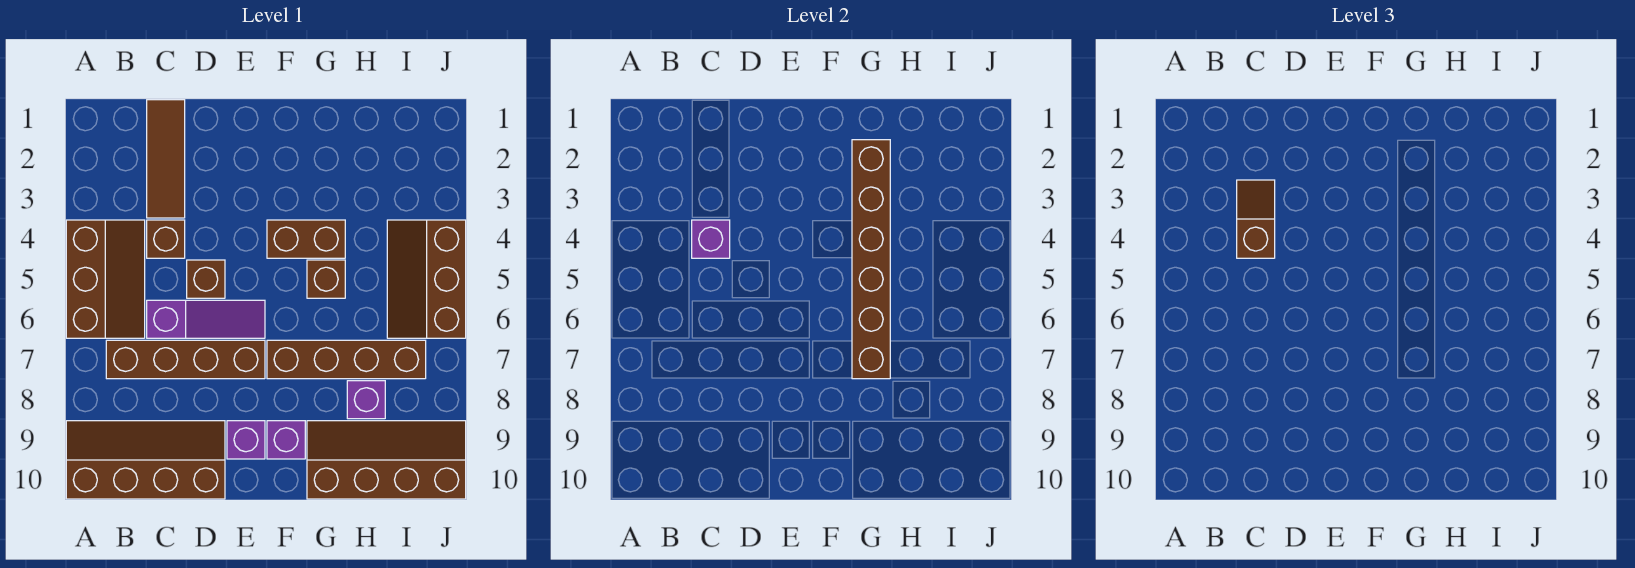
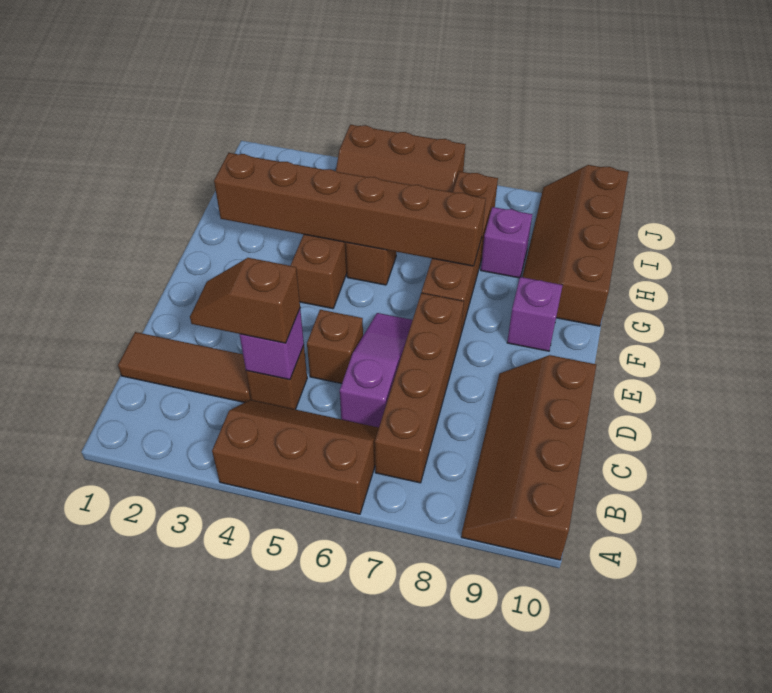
purple brick E9 level 1 -> none

